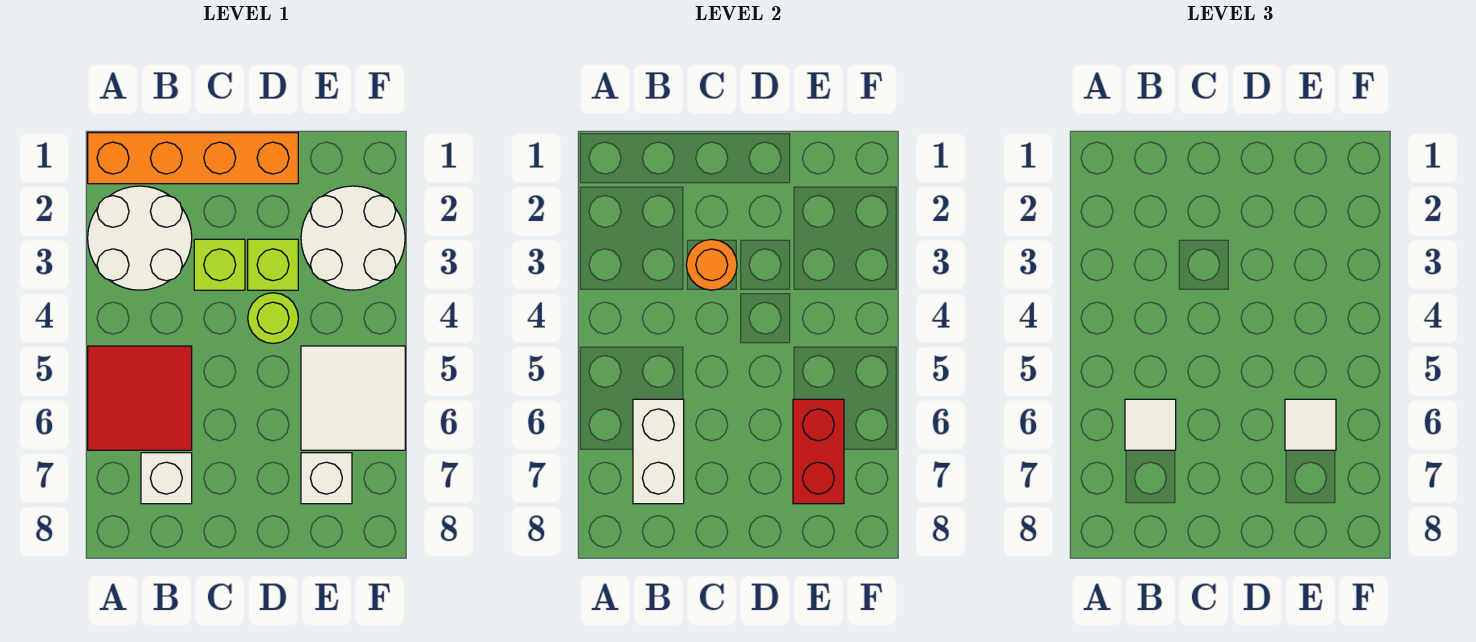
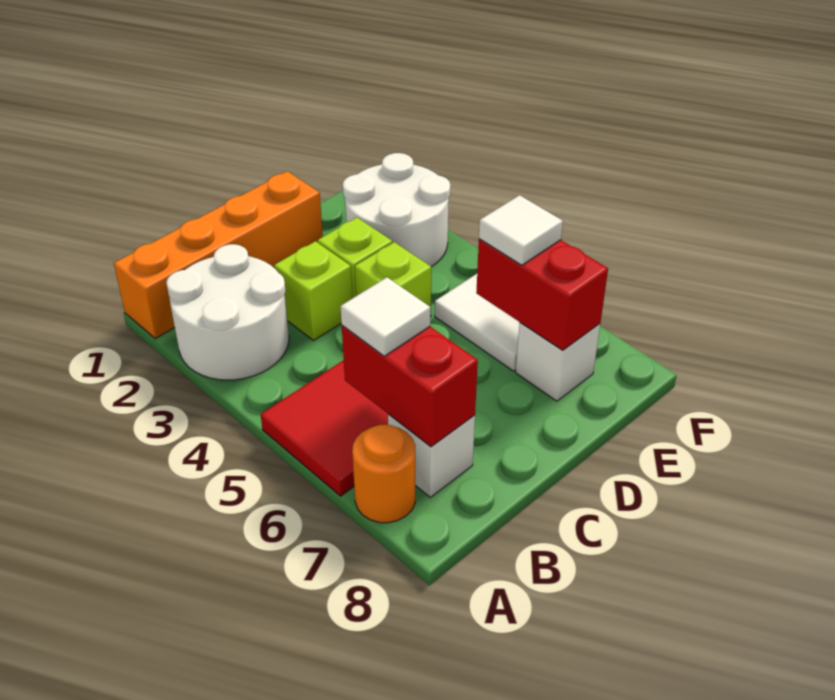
white brick B6:B7 level 2 -> red brick B6:B7 level 2
orange round brick C3 level 2 -> orange round brick A7 level 1
lime round brick D4 level 1 -> lime brick D4 level 1

